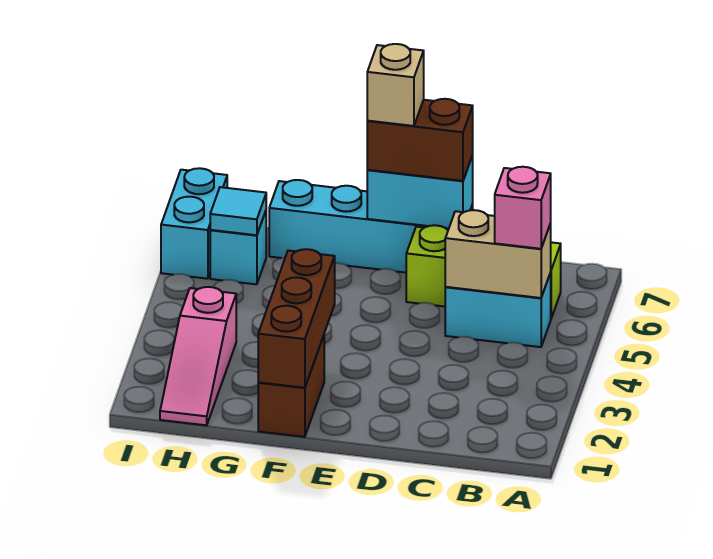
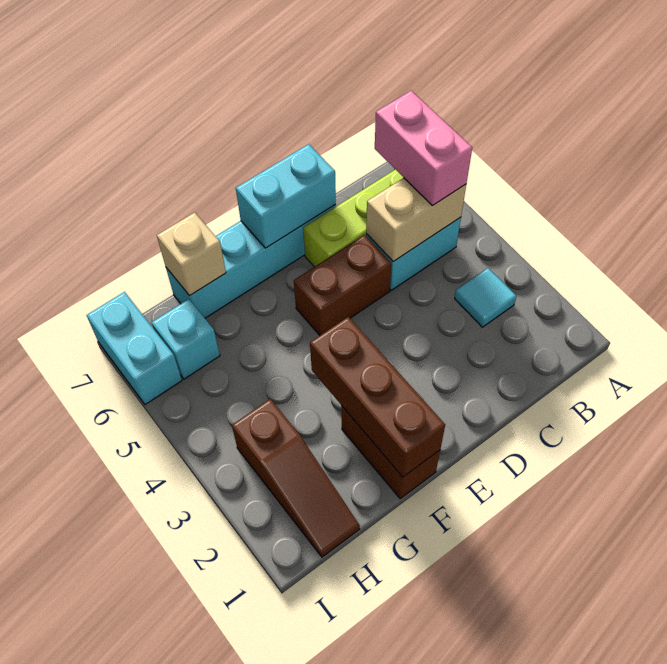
pink brick B5 level 3 -> pink brick B5:B6 level 3
brown brick D7:E7 level 3 -> brown brick D5:E5 level 1
tan brick E7 level 4 -> tan brick G7 level 2
pink slope H1:H3 level 1 top 3 -> brown slope H1:H3 level 1 top 3
cyan tile H6 level 2 -> cyan tile B3 level 1

